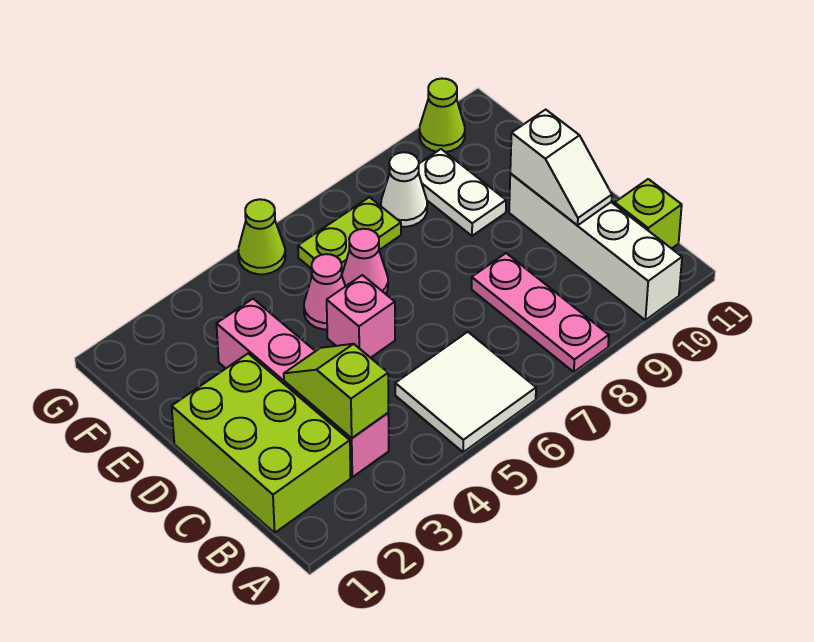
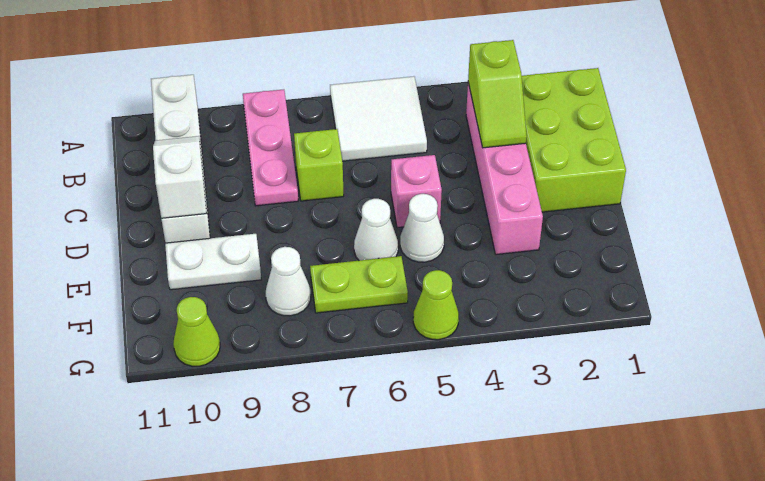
lime brick B11 level 1 -> lime brick C7 level 1
pink cone E5 level 1 -> white cone E5 level 1
pink cone E6 level 1 -> white cone E6 level 1
white plate E9:F9 level 1 -> white plate E9:E10 level 1

